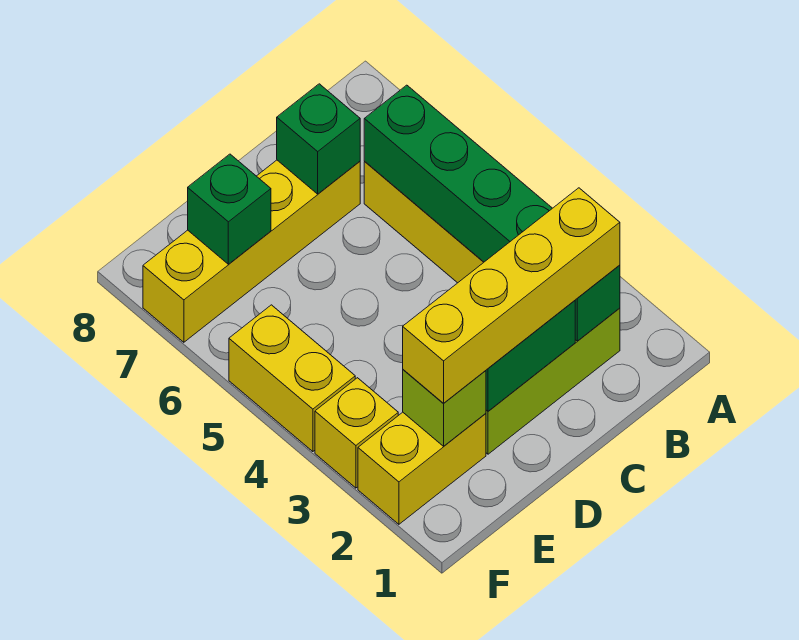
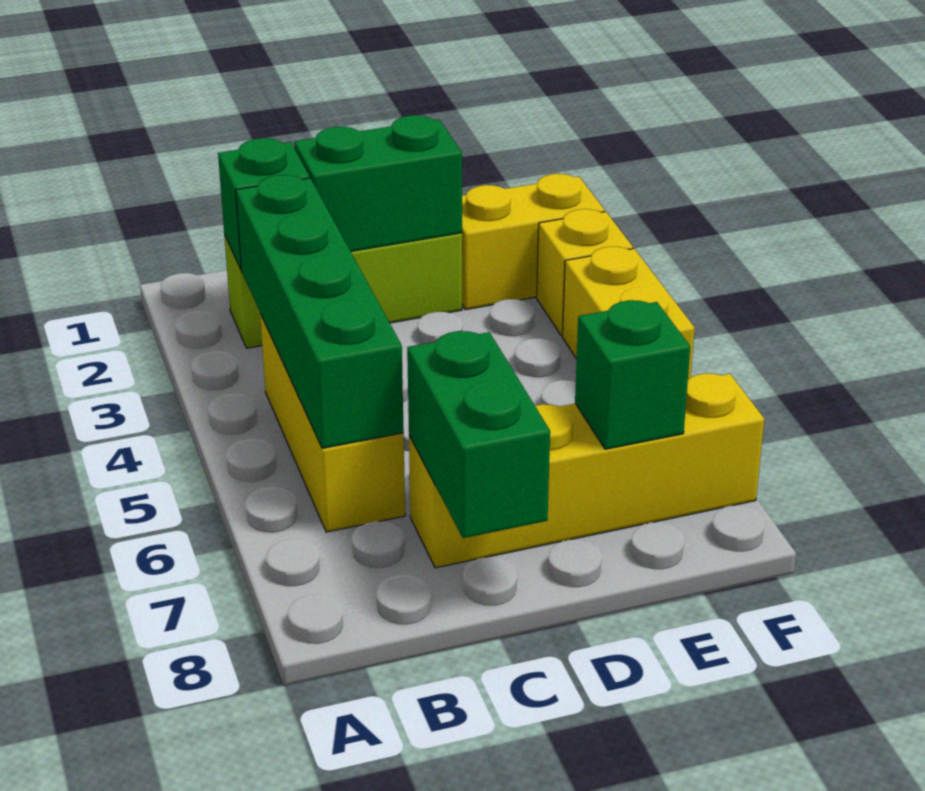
yellow brick B2:E2 level 3 -> none
green brick C7 level 2 -> green brick C7:C8 level 2
lime brick E2 level 2 -> none

